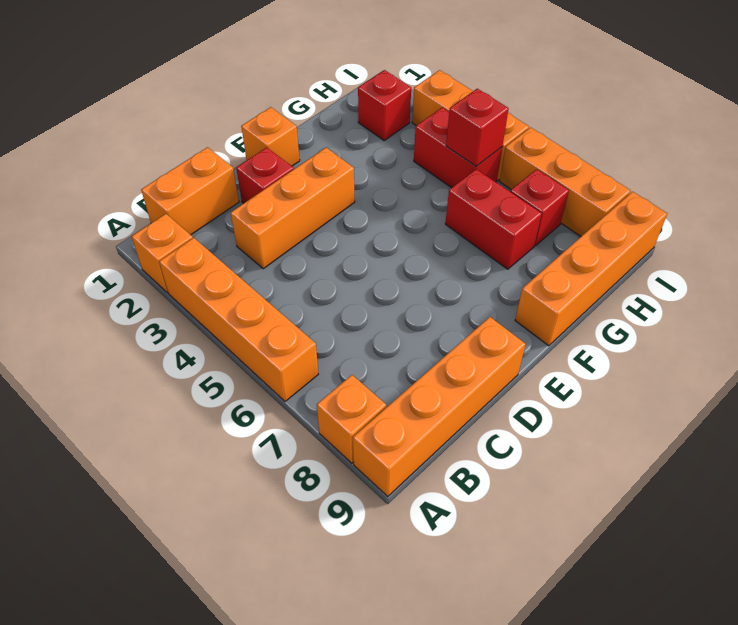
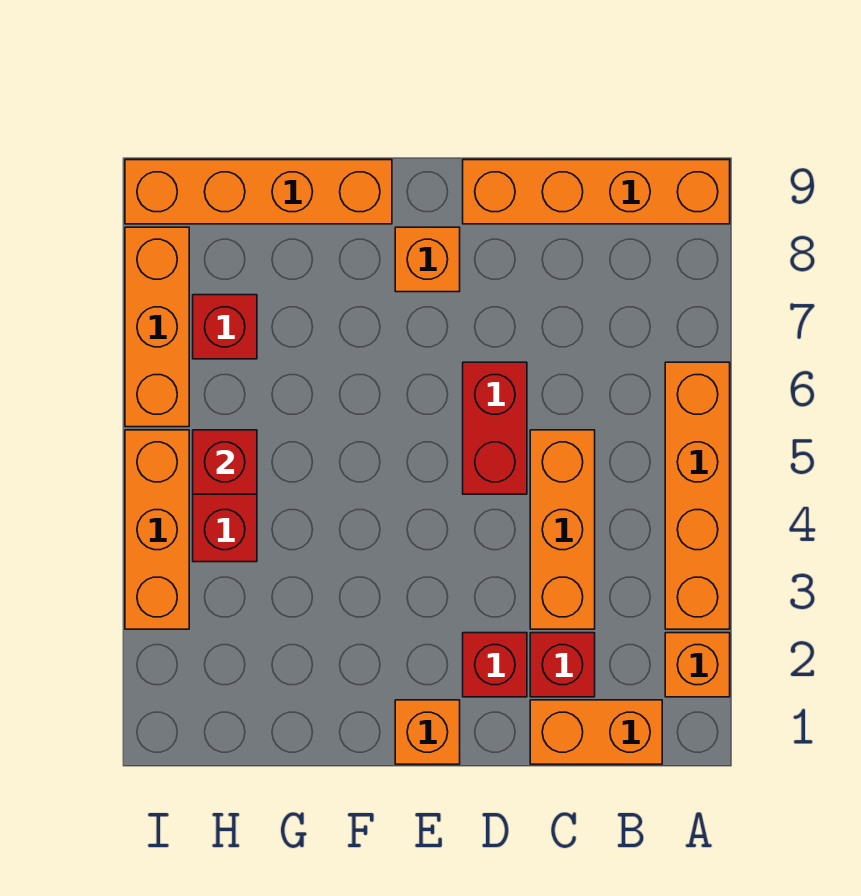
orange brick A8 level 1 -> orange brick E8 level 1
orange brick C3:E3 level 1 -> orange brick C3:C5 level 1
red brick G6:G7 level 1 -> red brick D5:D6 level 1
red brick H2 level 1 -> red brick C2 level 1

